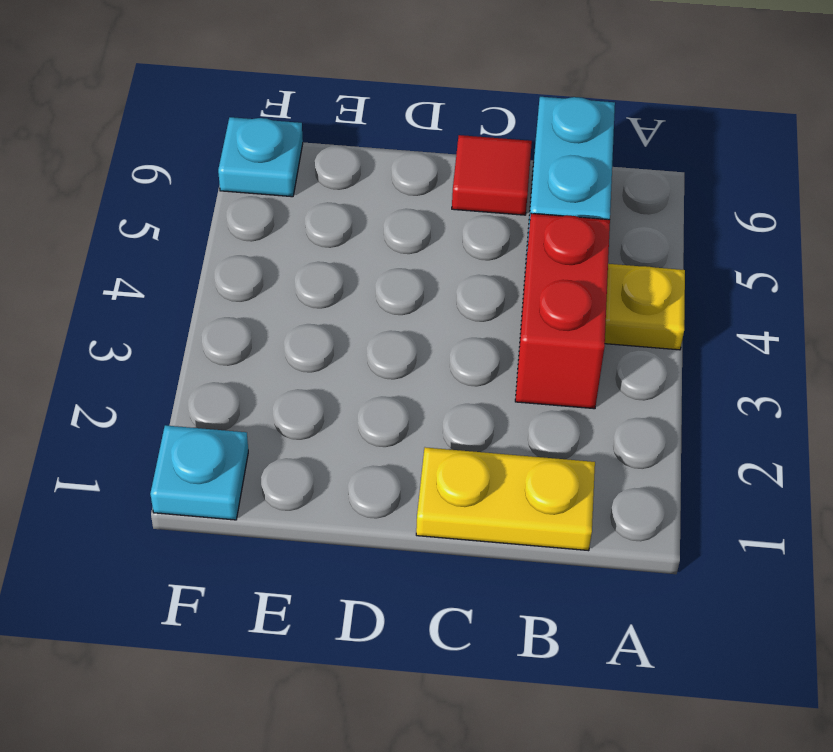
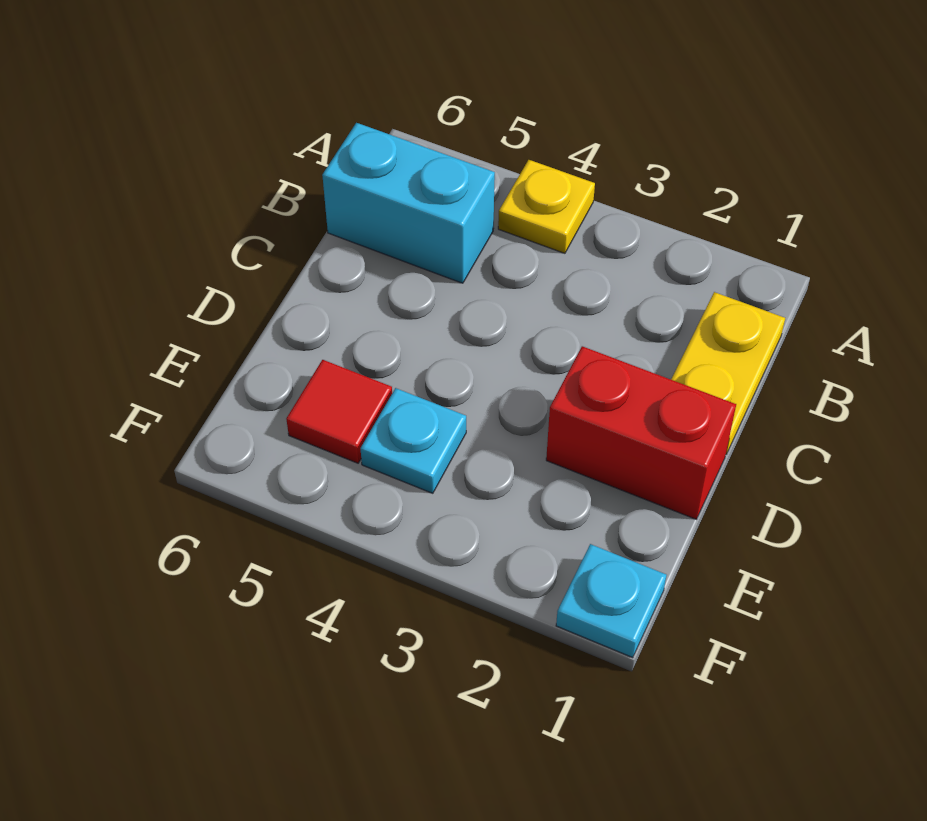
red brick B3:B4 level 1 -> red brick D1:D2 level 1
red tile C6 level 1 -> red tile E5 level 1
cyan plate F6 level 1 -> cyan plate E4 level 1

